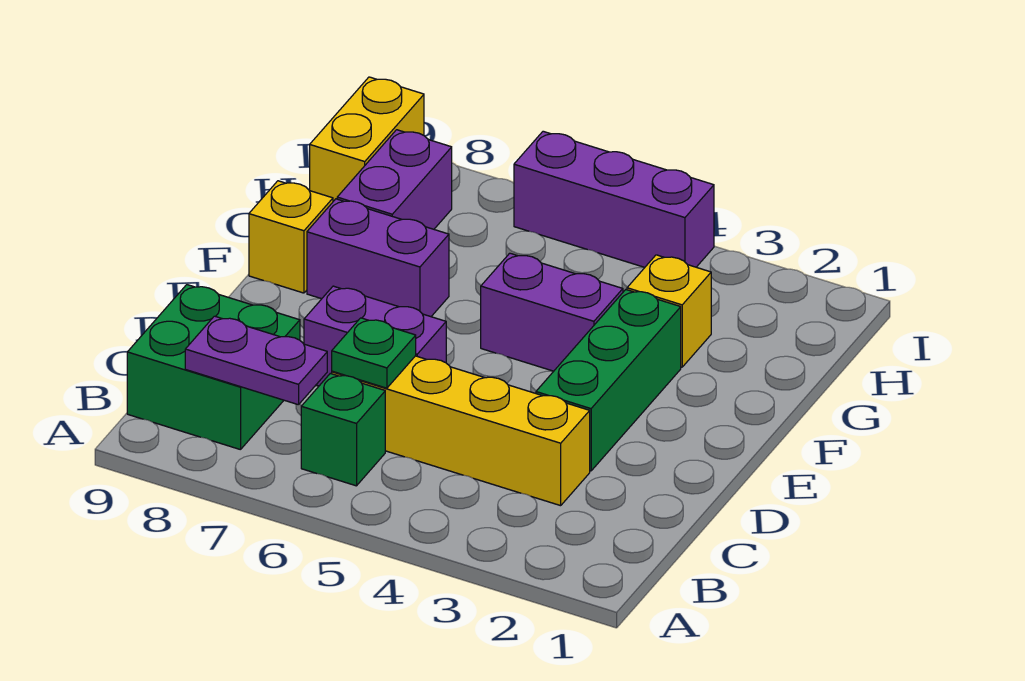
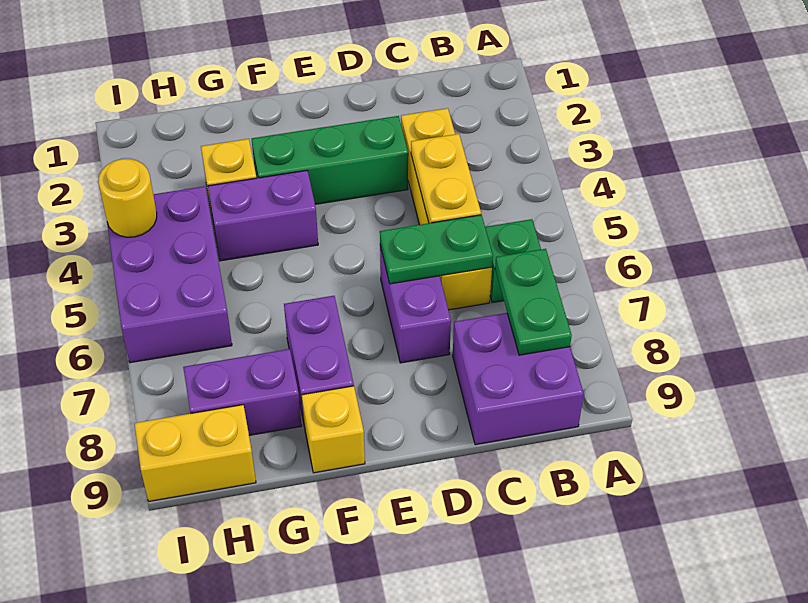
purple plate B7:B8 level 2 -> green plate B7:B8 level 2
green brick B8:C9 level 1 -> purple brick B8:C9 level 1
none -> yellow plate C4:C5 level 2
green plate C6 level 2 -> green plate C6:D6 level 2
purple brick F4:F5 level 1 -> purple brick F4:G4 level 1
purple brick I4:I6 level 1 -> purple brick H4:I6 level 1
none -> yellow round brick I4 level 2

